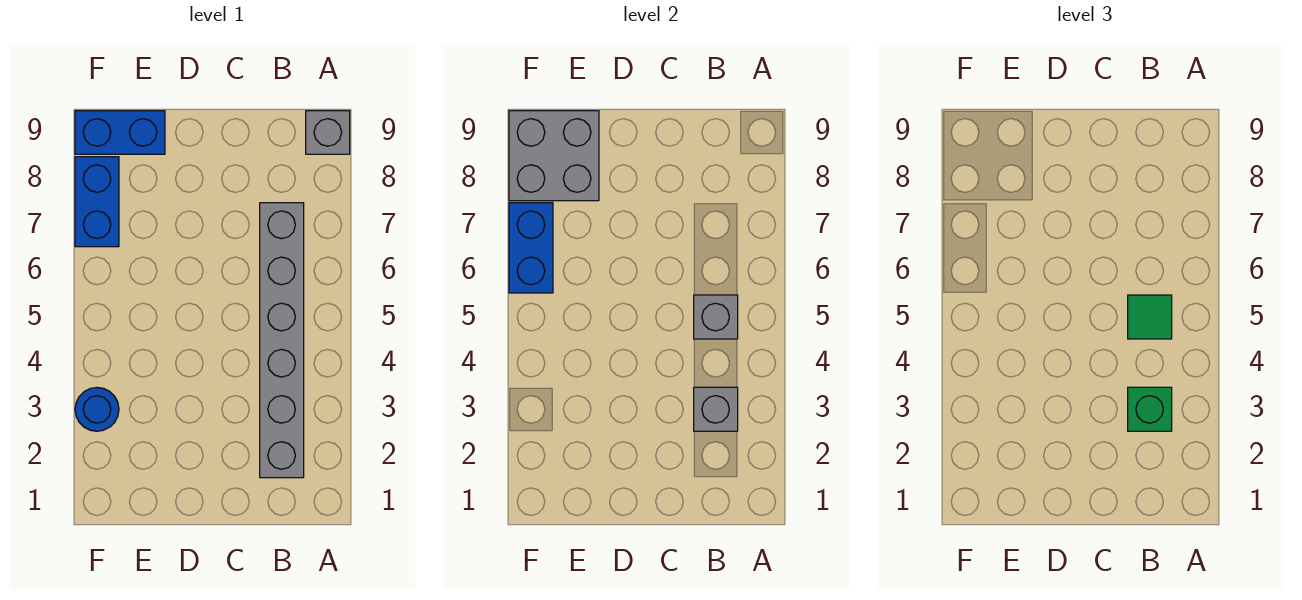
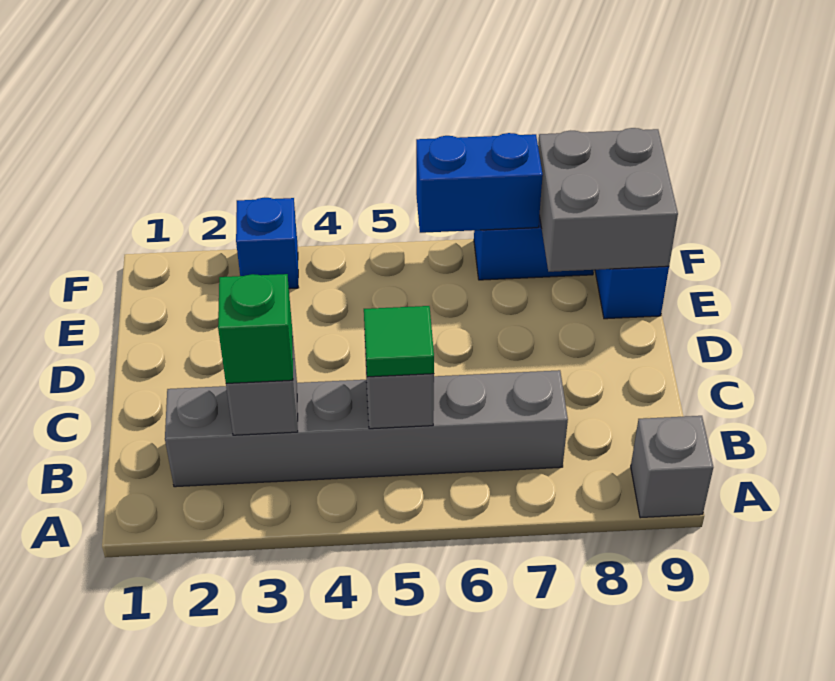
blue round brick F3 level 1 -> blue brick F3 level 1

